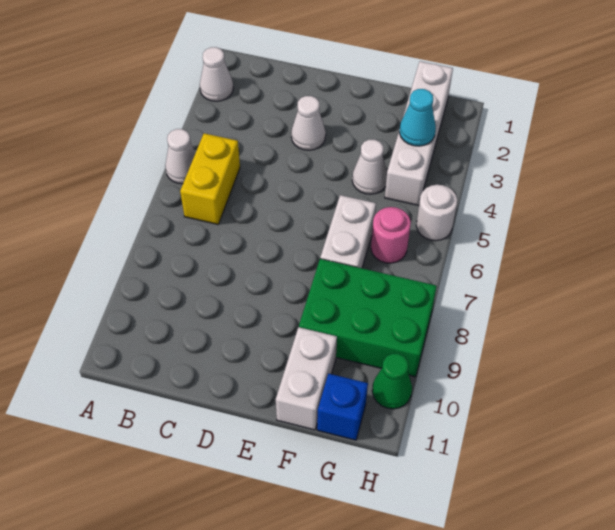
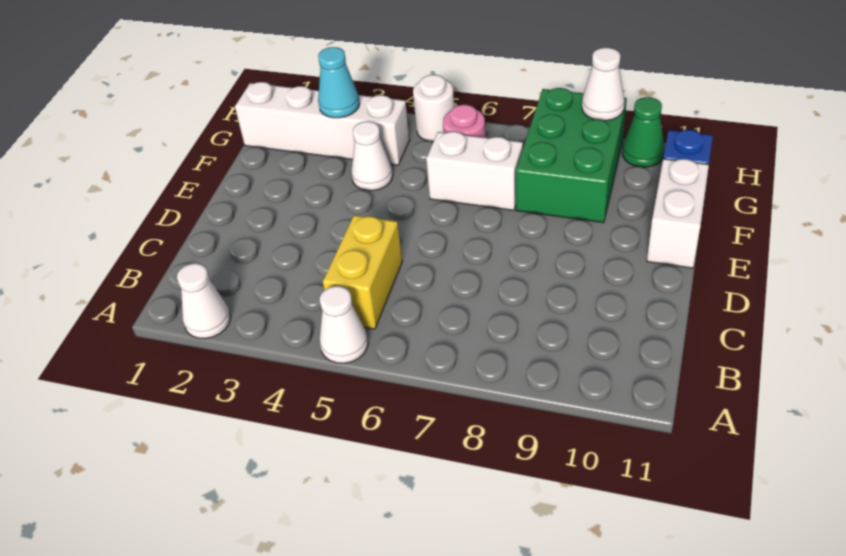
yellow brick B5:B6 level 1 -> yellow brick B5:C5 level 1
white cone D3 level 1 -> white cone H9 level 2
white brick F10:F11 level 1 -> white brick E11:F11 level 1

